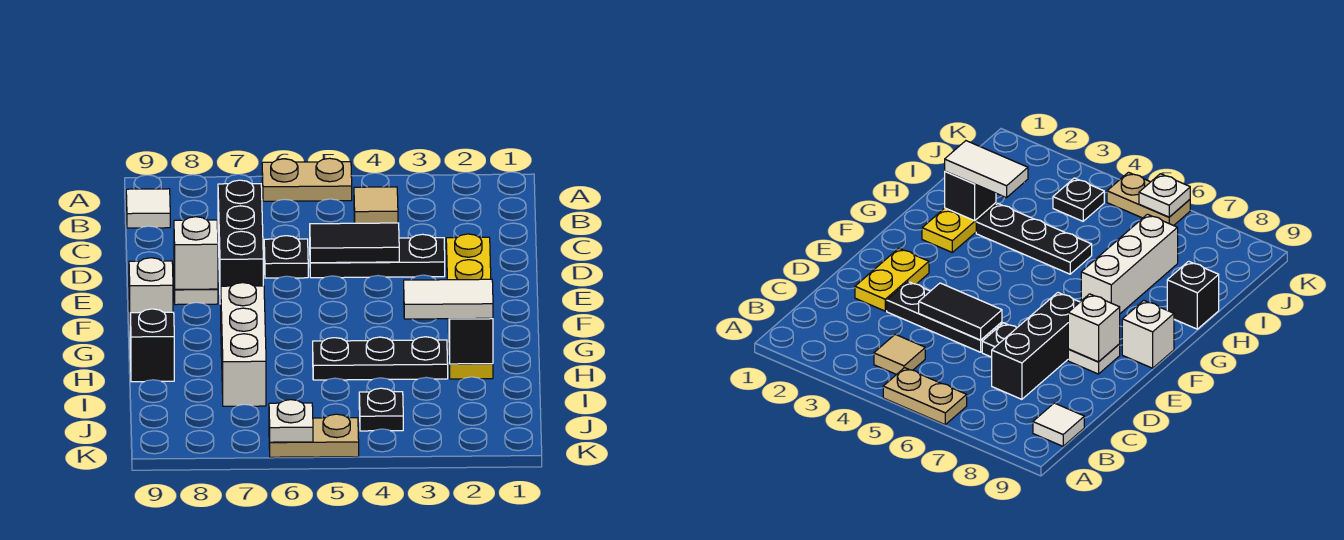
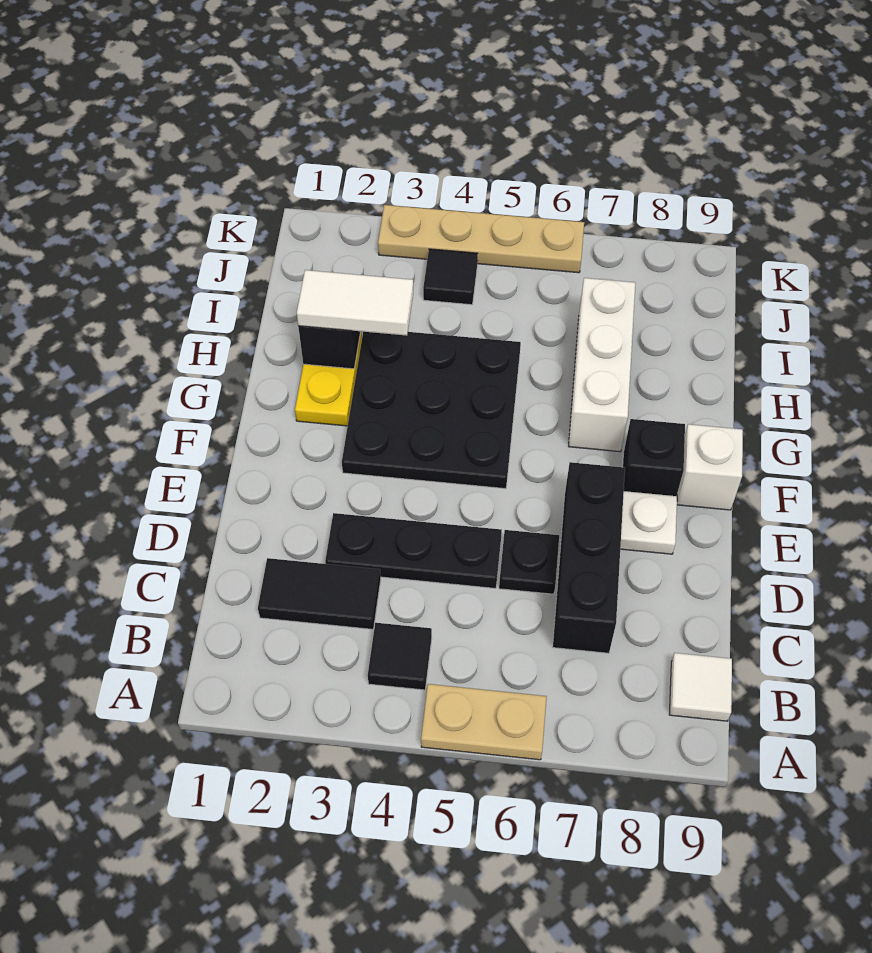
tan tile B4 level 1 -> black tile B4 level 1
yellow plate D2:E2 level 1 -> none
black tile D4:D5 level 2 -> black tile C2:C3 level 1
white brick E8 level 2 -> none
black plate H3:H5 level 1 -> black plate F3:H5 level 1
black brick H9 level 1 -> black brick F8 level 1
black plate J4 level 1 -> black tile J4 level 1
tan plate K5:K6 level 1 -> tan plate K3:K6 level 1
white plate K6 level 2 -> none

